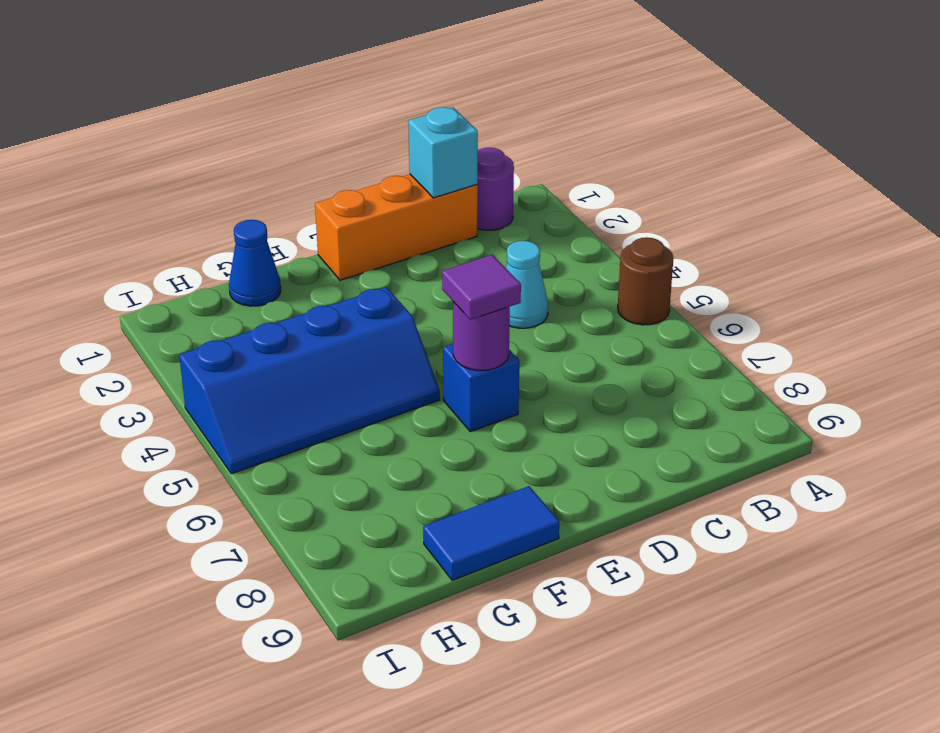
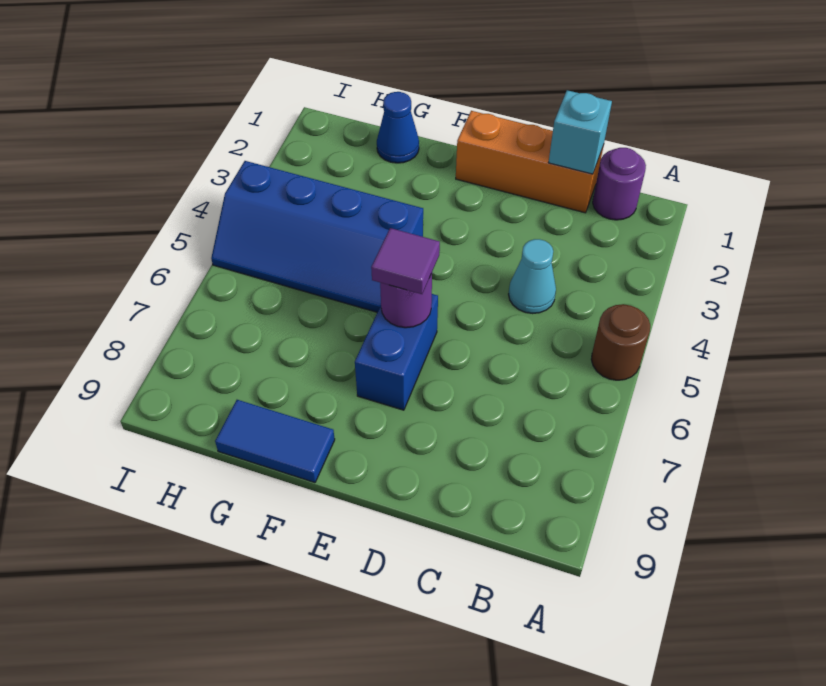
blue brick E6 level 1 -> blue brick E6:E7 level 1

